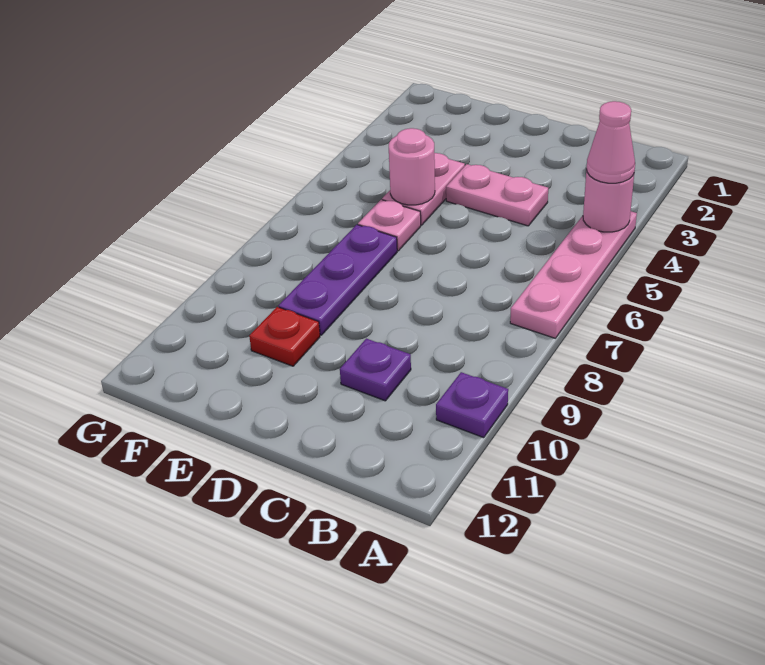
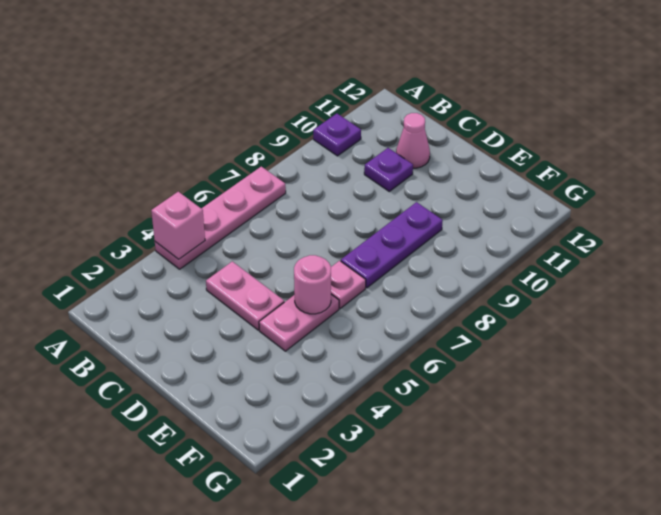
pink round brick A4 level 2 -> pink brick A4 level 2
pink cone A4 level 3 -> pink cone C11 level 1
red plate E10 level 1 -> none

